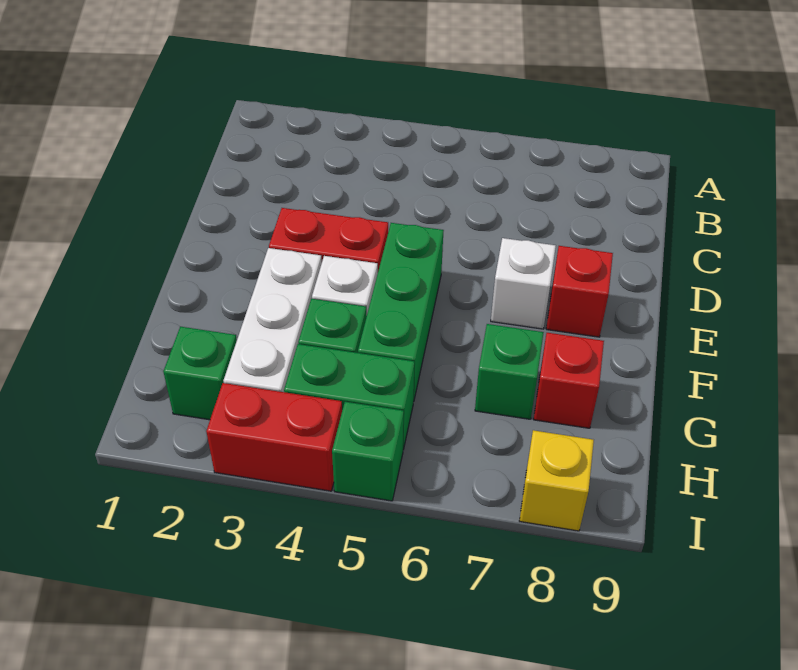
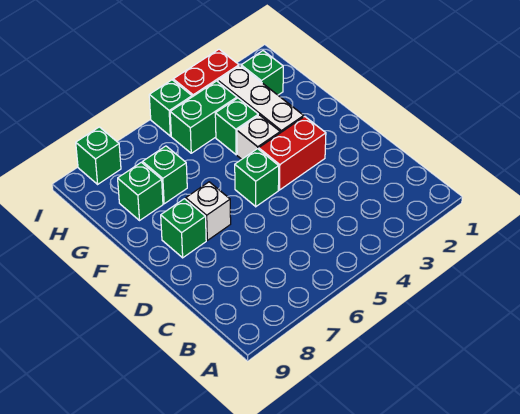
green brick E5:G5 level 1 -> green brick E5 level 1
red brick E8 level 1 -> green brick E8 level 1
red brick G8 level 1 -> green brick G8 level 1
yellow brick I8 level 1 -> green brick I8 level 1

